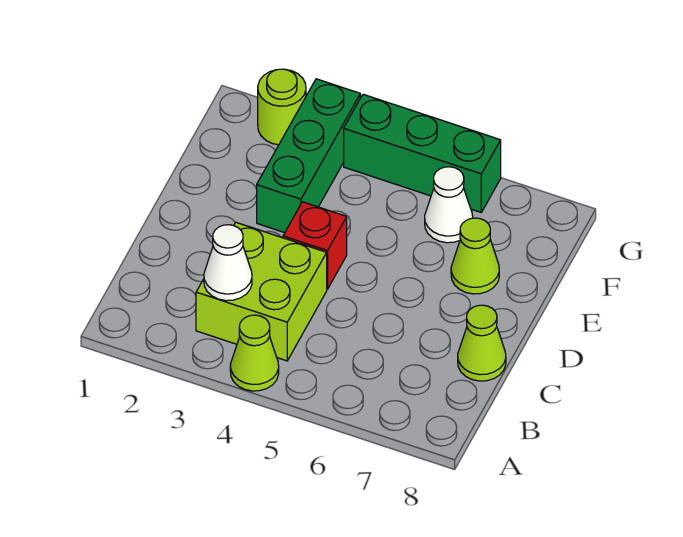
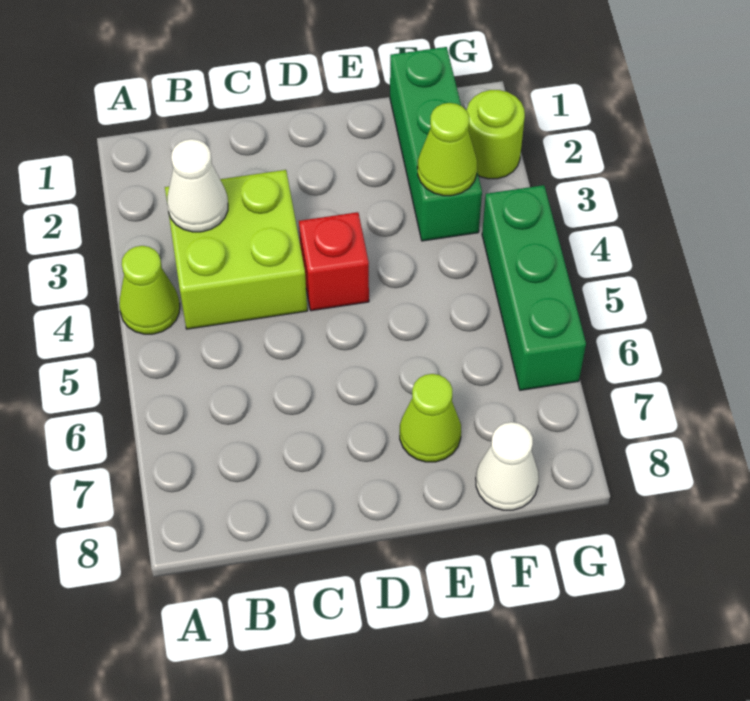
lime cone C8 level 1 -> lime cone F3 level 2
green brick E3:G3 level 1 -> green brick F1:F3 level 1
white cone F6 level 1 -> white cone F8 level 1

